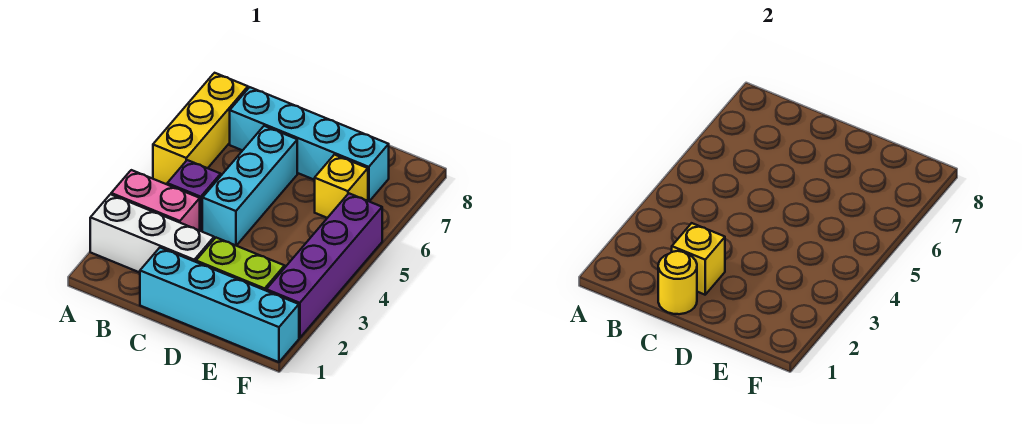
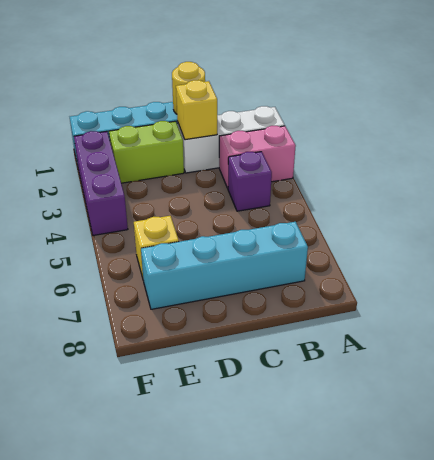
yellow brick A5:A7 level 1 -> none
cyan brick C4:C6 level 1 -> none
purple brick F2:F5 level 1 -> purple brick F2:F4 level 1

